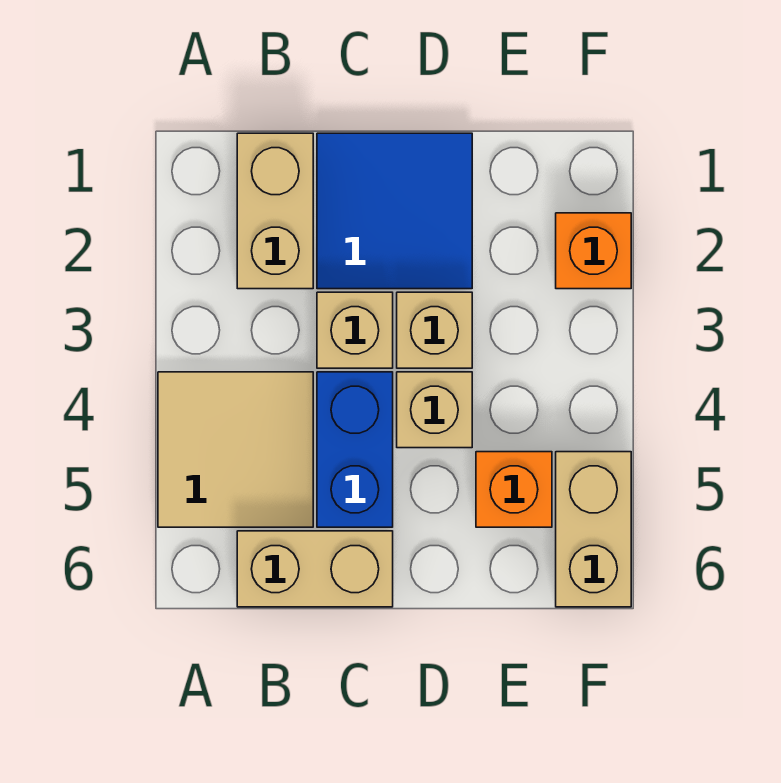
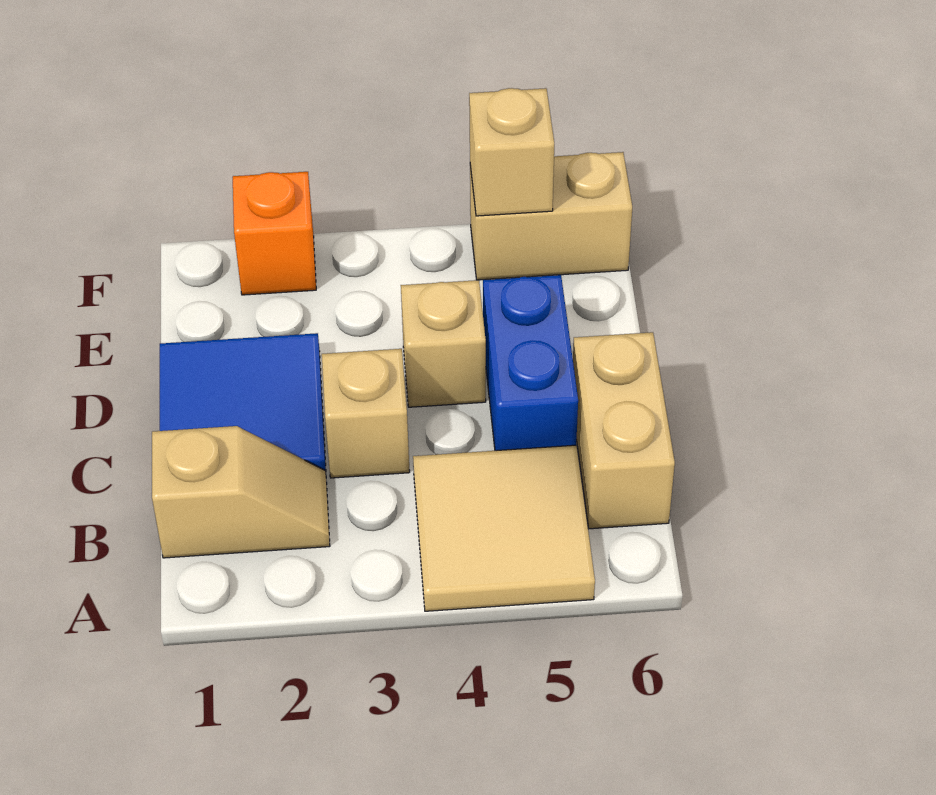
tan brick B1:B2 level 1 -> tan slope B1:B2 level 1 top 1
blue brick C4:C5 level 1 -> blue brick C5:D5 level 1
tan brick D3 level 1 -> tan brick F5 level 2
orange brick E5 level 1 -> none

